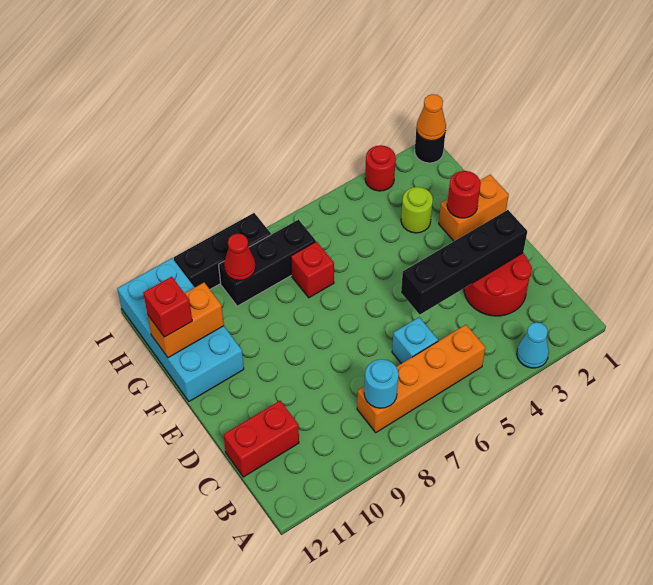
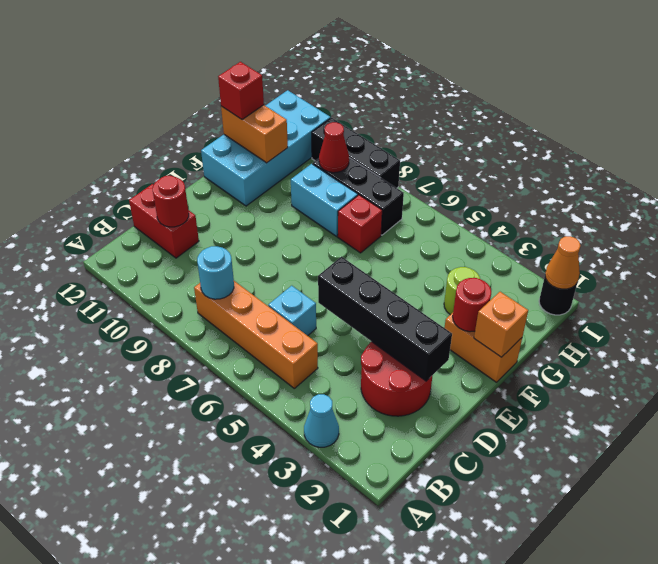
none -> orange brick F1 level 2
none -> cyan brick G8:G9 level 1
red round brick I3 level 1 -> red round brick C11 level 2

